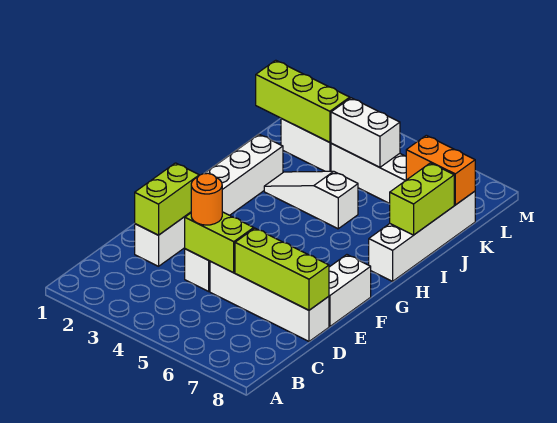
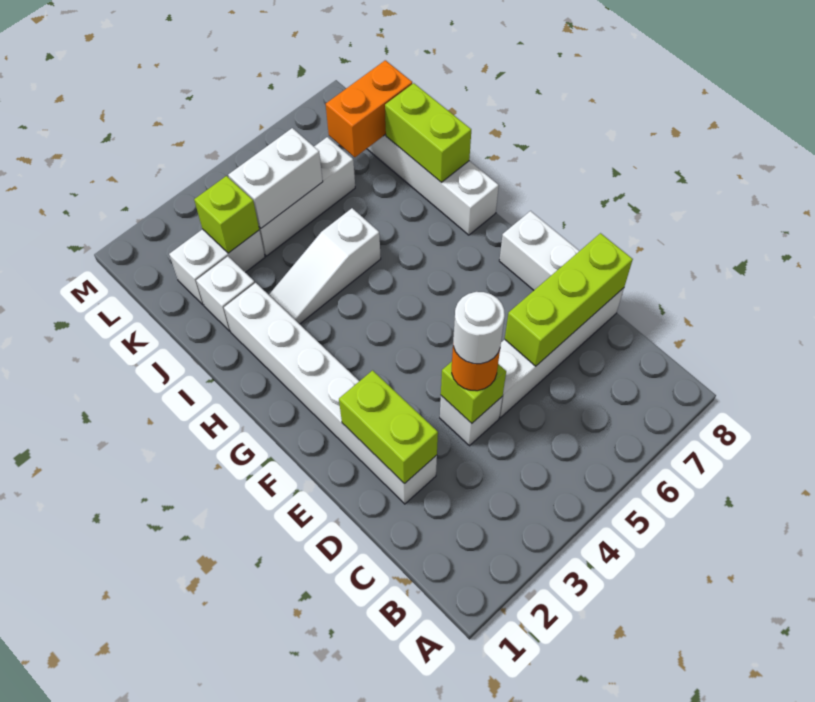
lime brick D4:D5 level 2 -> lime brick D4 level 2
none -> white round brick D4 level 4
none -> white brick J2 level 1
lime brick K1:K3 level 2 -> lime brick K3 level 2

